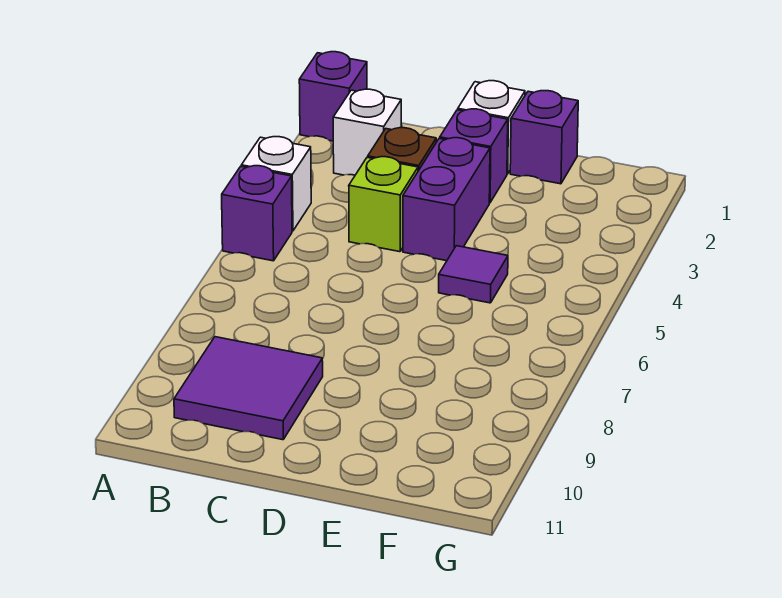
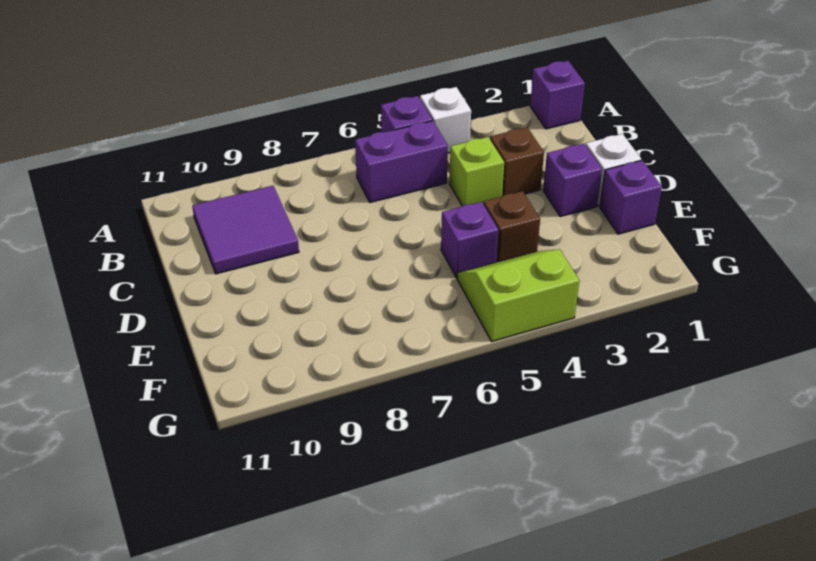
white brick B2 level 1 -> none
purple brick D3:D4 level 1 -> purple brick B5:B6 level 1
none -> brown brick E4 level 1
purple tile E5 level 1 -> purple brick E5 level 1
none -> lime slope F4:G5 level 1 top G

